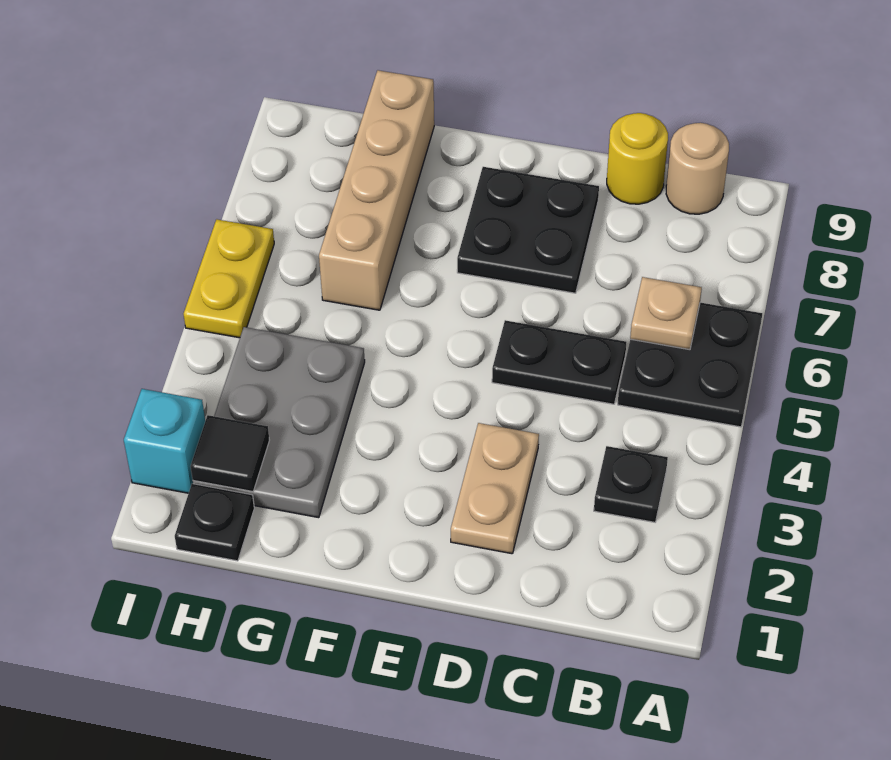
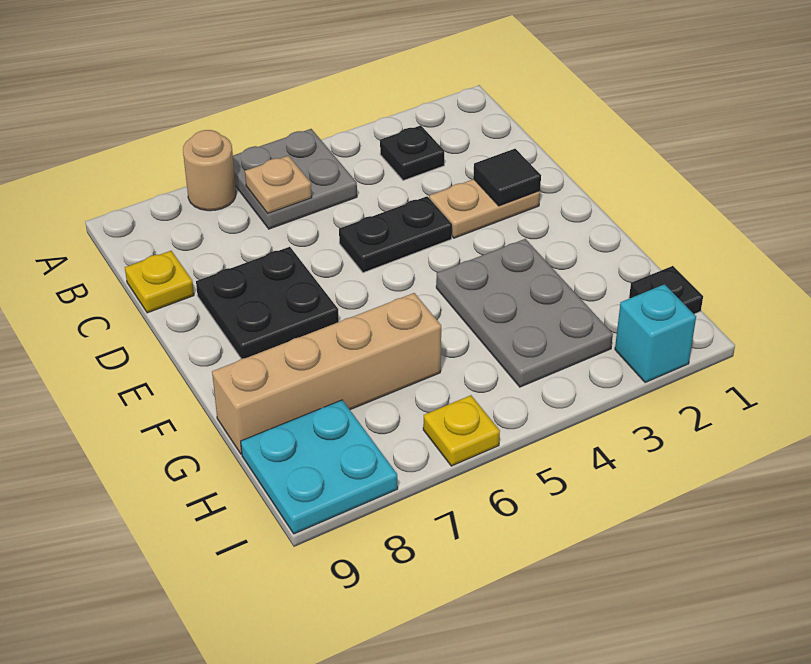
black plate A5:B6 level 1 -> grey plate A5:B6 level 1
tan round brick B9 level 1 -> tan round brick A7 level 1
black plate C5:D5 level 1 -> black plate D4:D5 level 1
yellow round brick C9 level 1 -> yellow plate C9 level 1
grey plate G2:H4 level 1 -> grey plate F3:H4 level 1
black tile H2 level 2 -> black tile D2 level 2
none -> cyan plate H8:I9 level 1
yellow plate I5:I6 level 1 -> yellow plate I6 level 1

